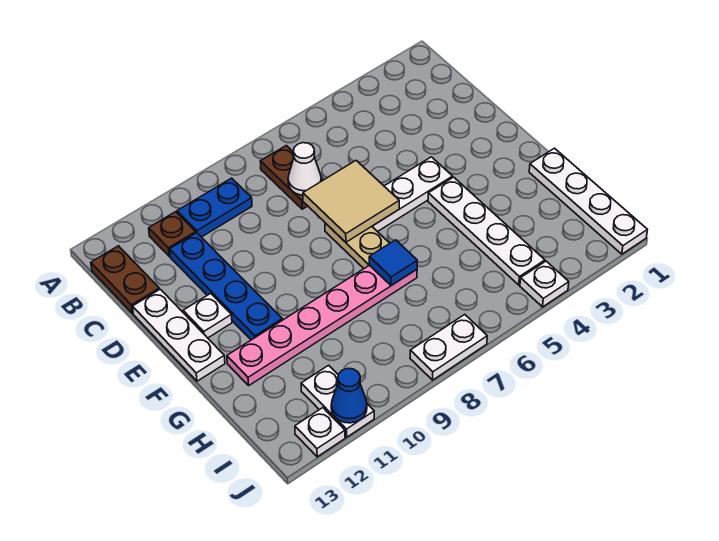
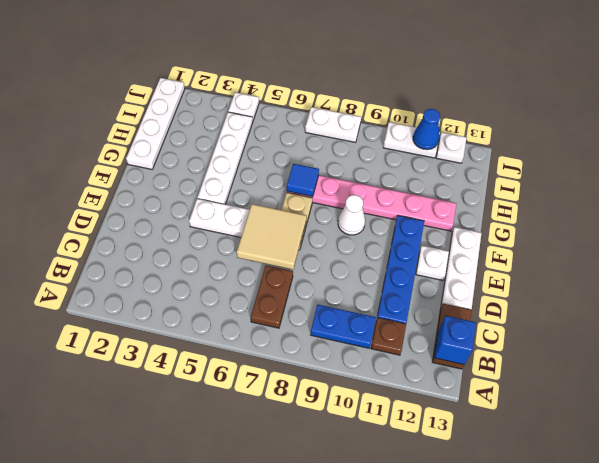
none -> blue brick B13 level 2
white cone C7 level 2 -> white cone F9 level 1
white plate I11:J11 level 1 -> white plate J10:J11 level 1

